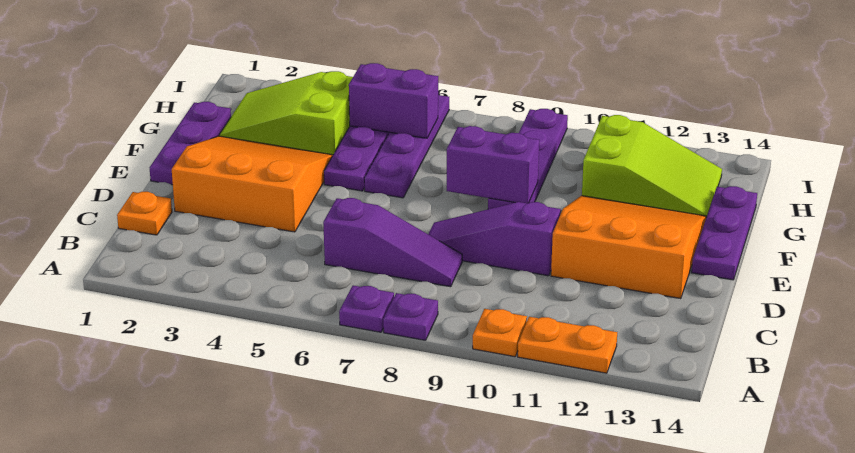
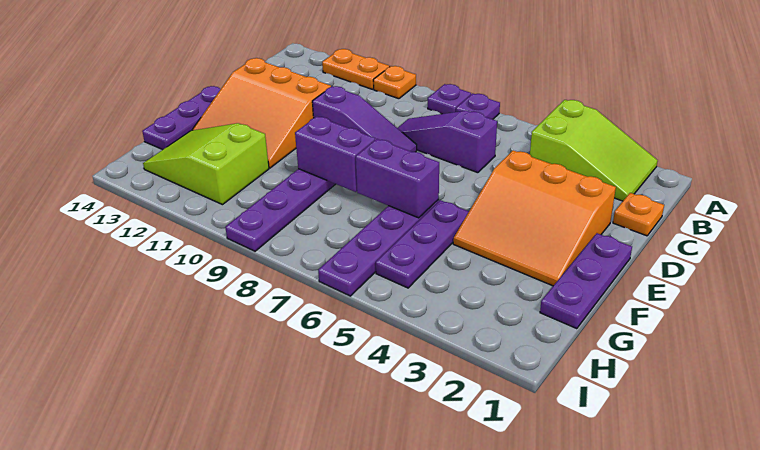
lime slope G2:H4 level 1 top 4 -> lime slope A2:B4 level 1 top 4
purple brick H5:H6 level 2 -> purple brick F6:F7 level 2

